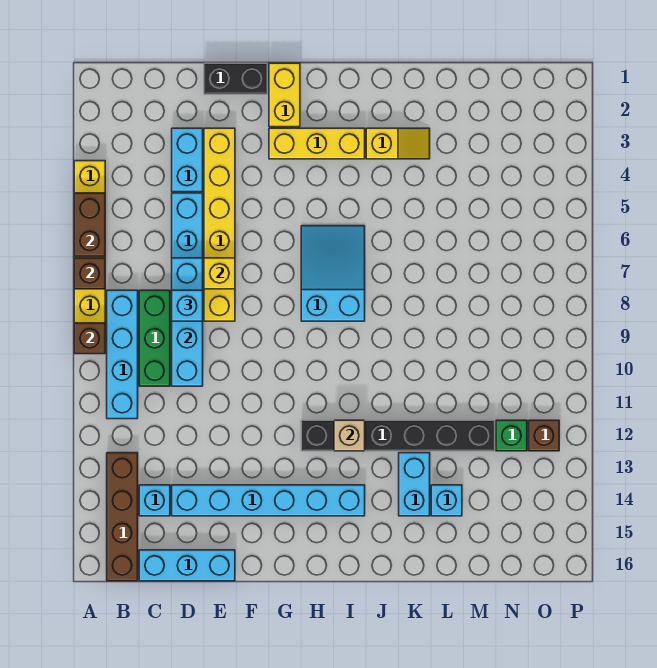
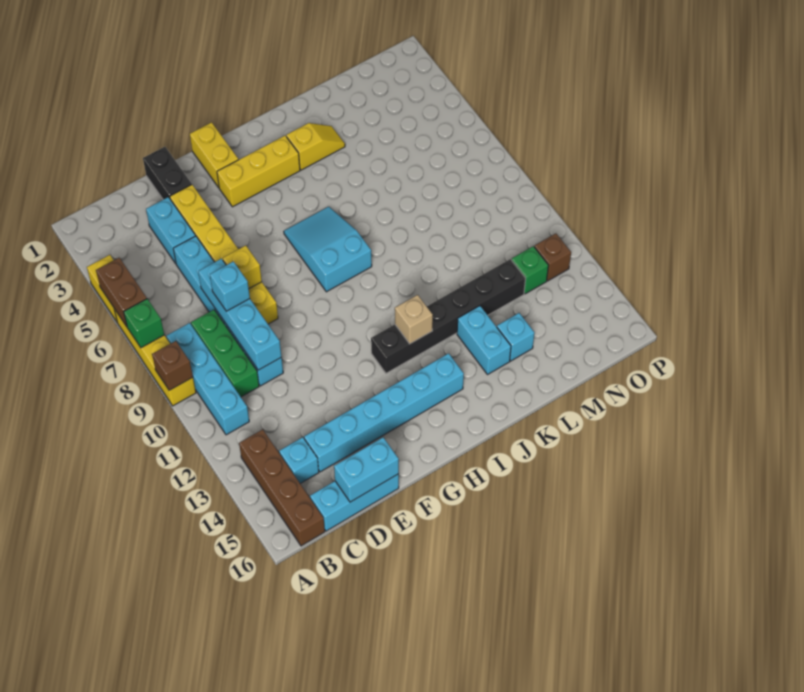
brown brick A7 level 2 -> green brick A7 level 2
none -> cyan brick D16:E16 level 2
black brick E1:F1 level 1 -> black brick E1:E2 level 1

